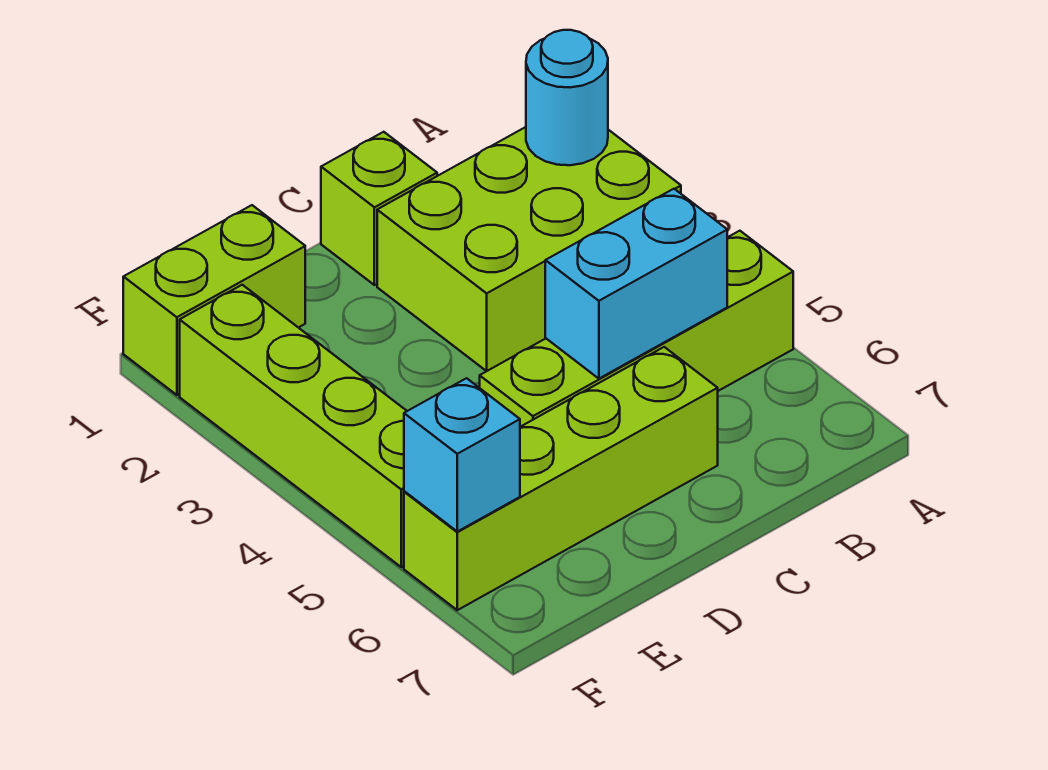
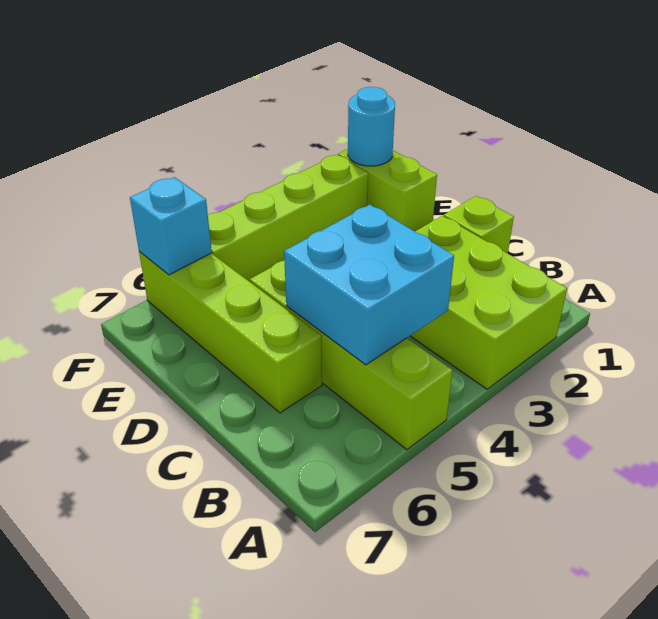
cyan round brick A2 level 2 -> cyan round brick F1 level 2
cyan brick B5:C5 level 2 -> cyan brick B4:C5 level 2

